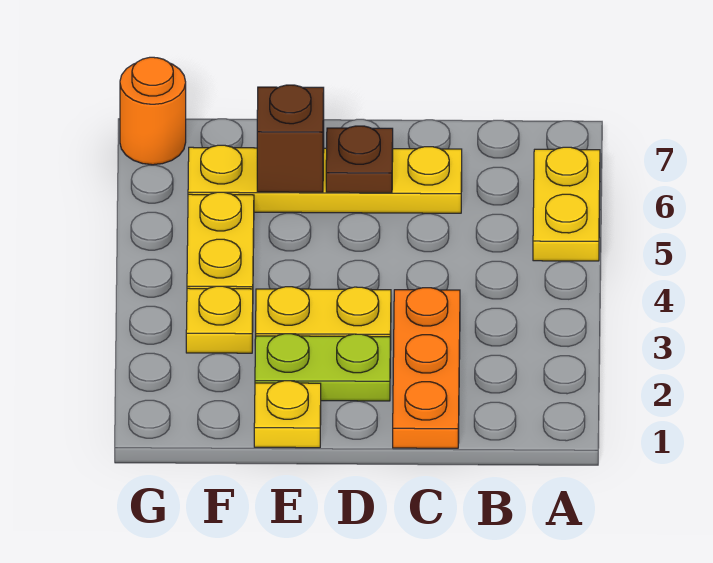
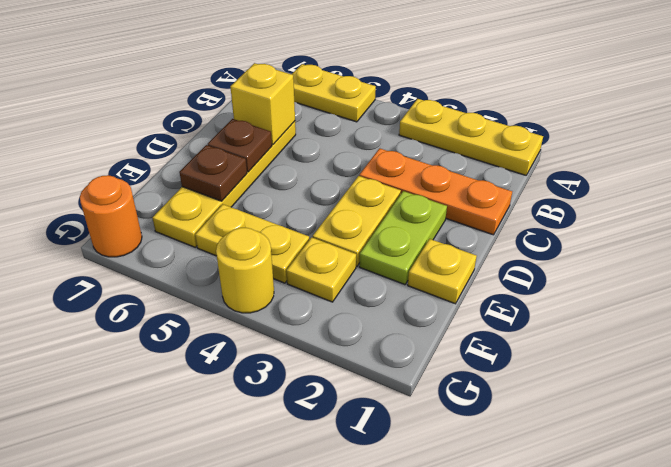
none -> yellow plate A1:A3 level 1
none -> yellow brick C6 level 2
brown brick E6 level 2 -> brown plate E6 level 2
none -> yellow round brick G4 level 1

